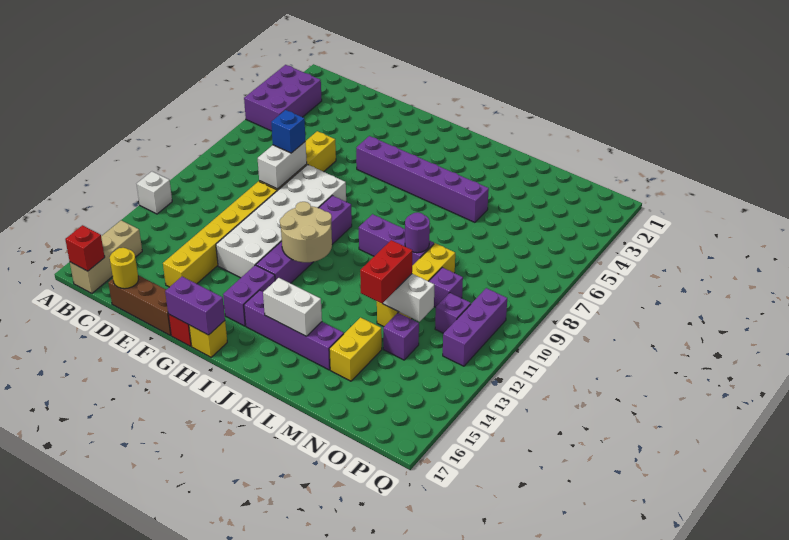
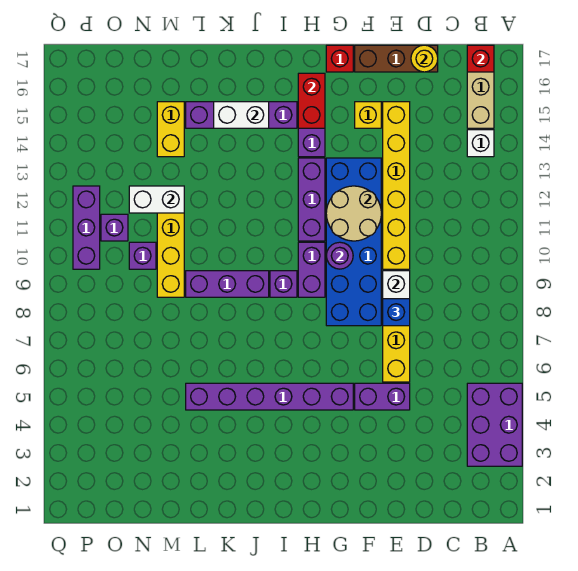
white brick A12 level 1 -> white brick B14 level 1
white brick F8:G13 level 1 -> blue brick F8:G13 level 1
purple brick G17:H17 level 2 -> purple brick E5:F5 level 1
tan round brick H11:I12 level 2 -> tan round brick F11:G12 level 2
yellow brick H17 level 1 -> yellow brick F15 level 1
purple round brick L9 level 2 -> purple round brick G10 level 2
red brick M12:M13 level 3 -> red brick H15:H16 level 2
purple brick N13 level 1 -> purple brick I9 level 1

